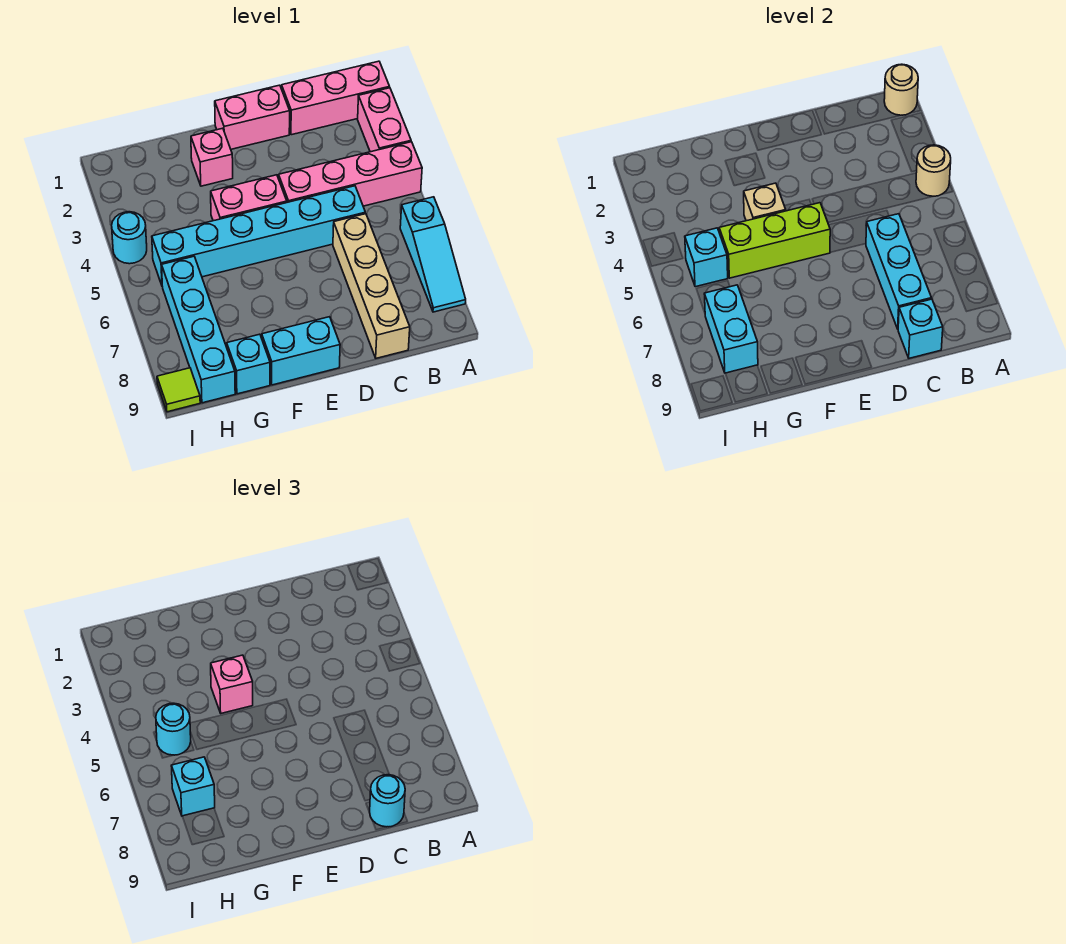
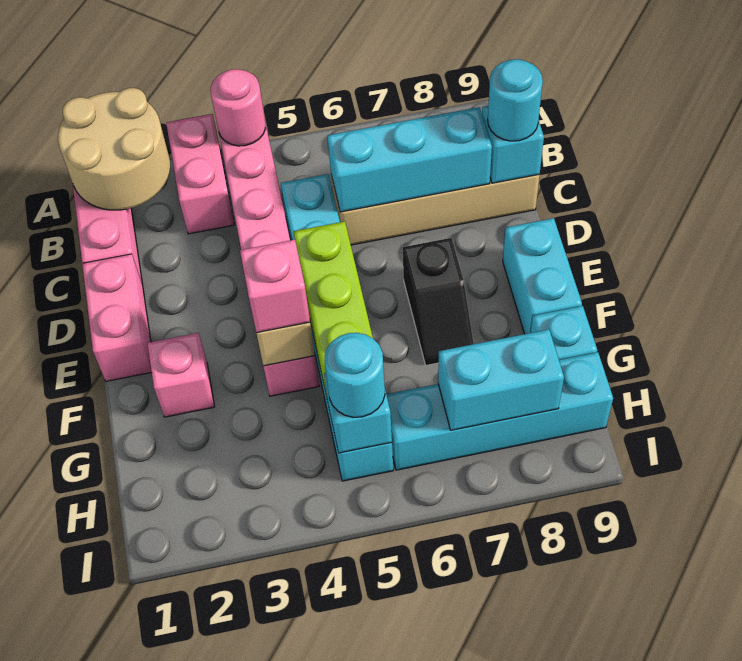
tan round brick A1 level 2 -> tan round brick A1:B2 level 2
pink brick A2:A3 level 1 -> pink brick A3:B3 level 1
tan round brick A4 level 2 -> pink round brick A4 level 2
cyan slope A6:A8 level 1 top 6 -> none
none -> black slope E7:F7 level 1 top E
cyan brick H7 level 3 -> none
cyan round brick I4 level 1 -> none
lime tile I9 level 1 -> none

